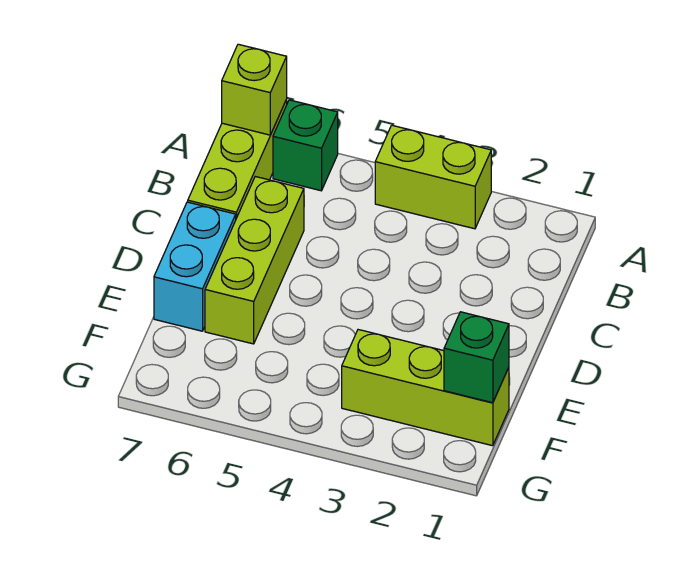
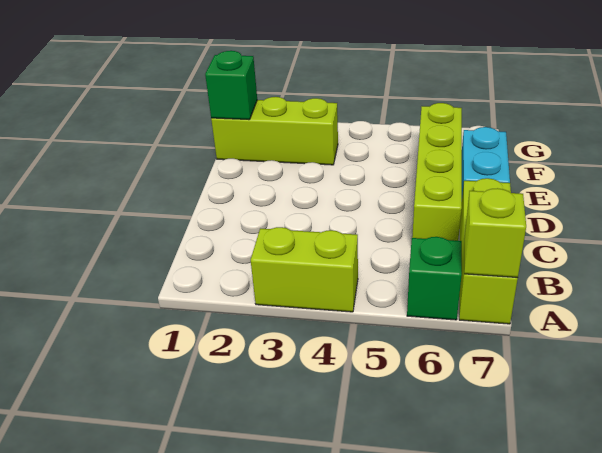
lime brick C6:E6 level 1 -> lime brick C6:F6 level 1

